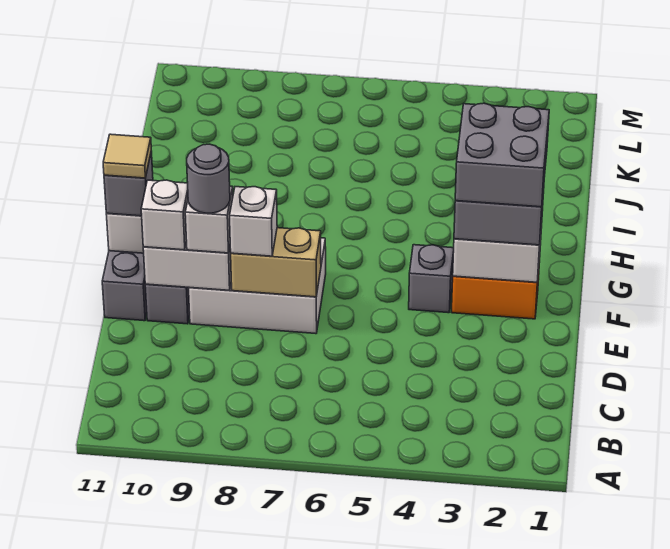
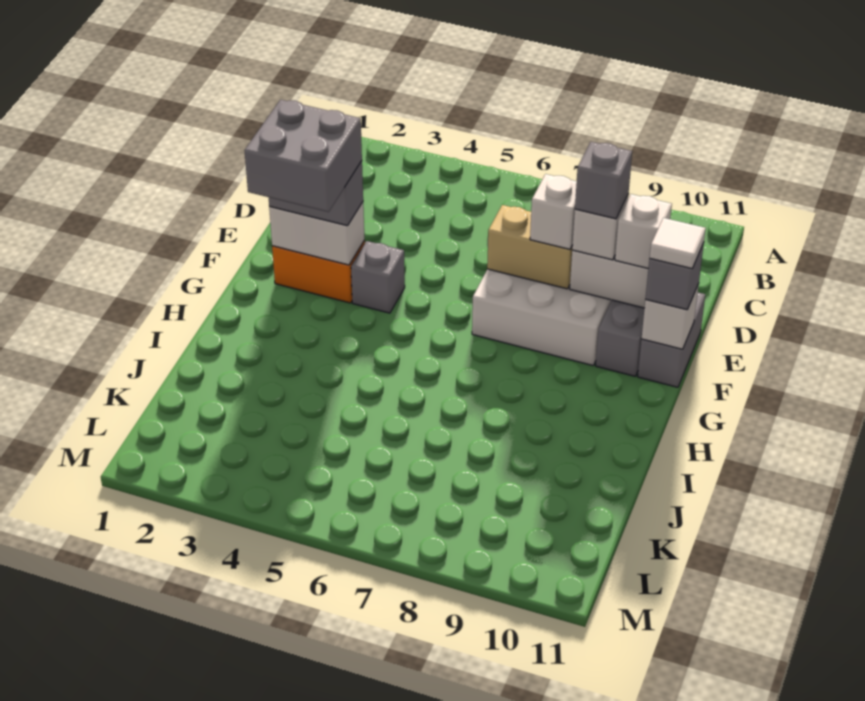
grey round brick E9 level 4 -> grey brick E9 level 4
tan tile F11 level 4 -> white tile F11 level 4

